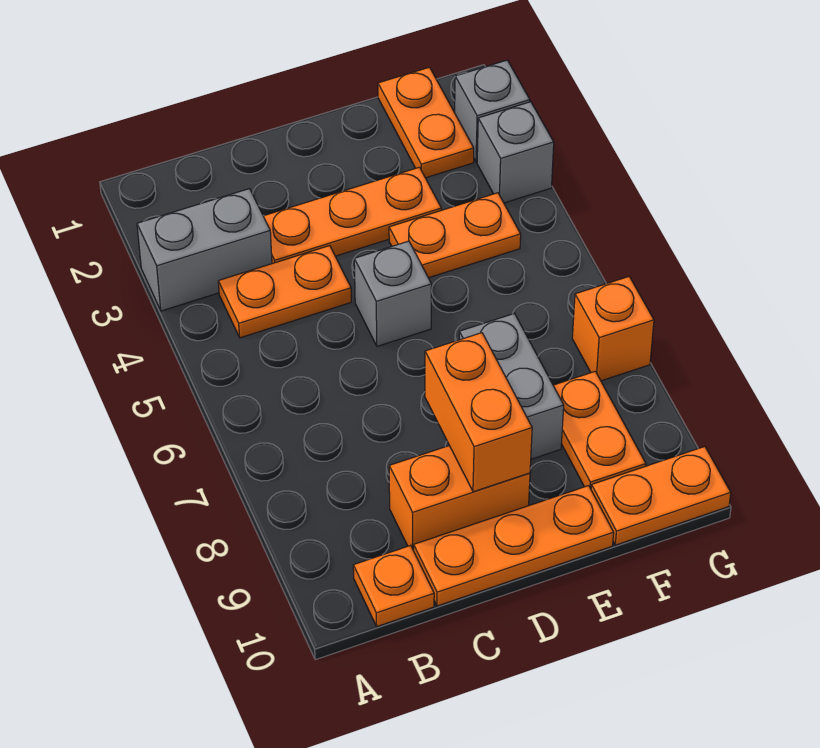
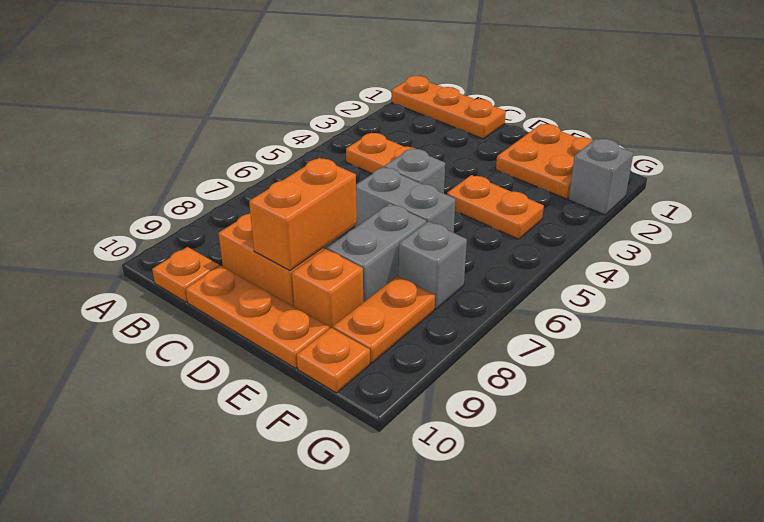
grey brick A3:B3 level 1 -> grey brick D6:E6 level 1
orange plate C3:E3 level 1 -> orange plate A1:C1 level 1
orange plate F1:F2 level 1 -> orange plate E1:F2 level 1
orange plate F10:G10 level 1 -> orange plate F10 level 1
grey brick G3 level 1 -> grey brick F7 level 1
orange brick G7 level 1 -> orange brick E9 level 1

